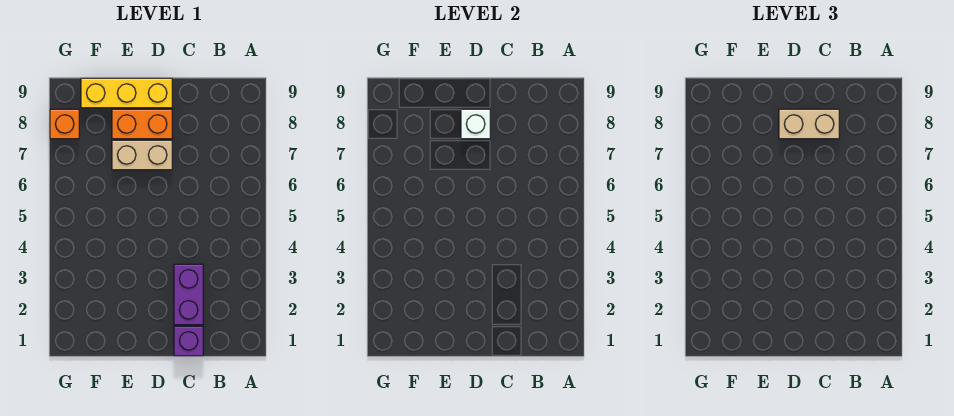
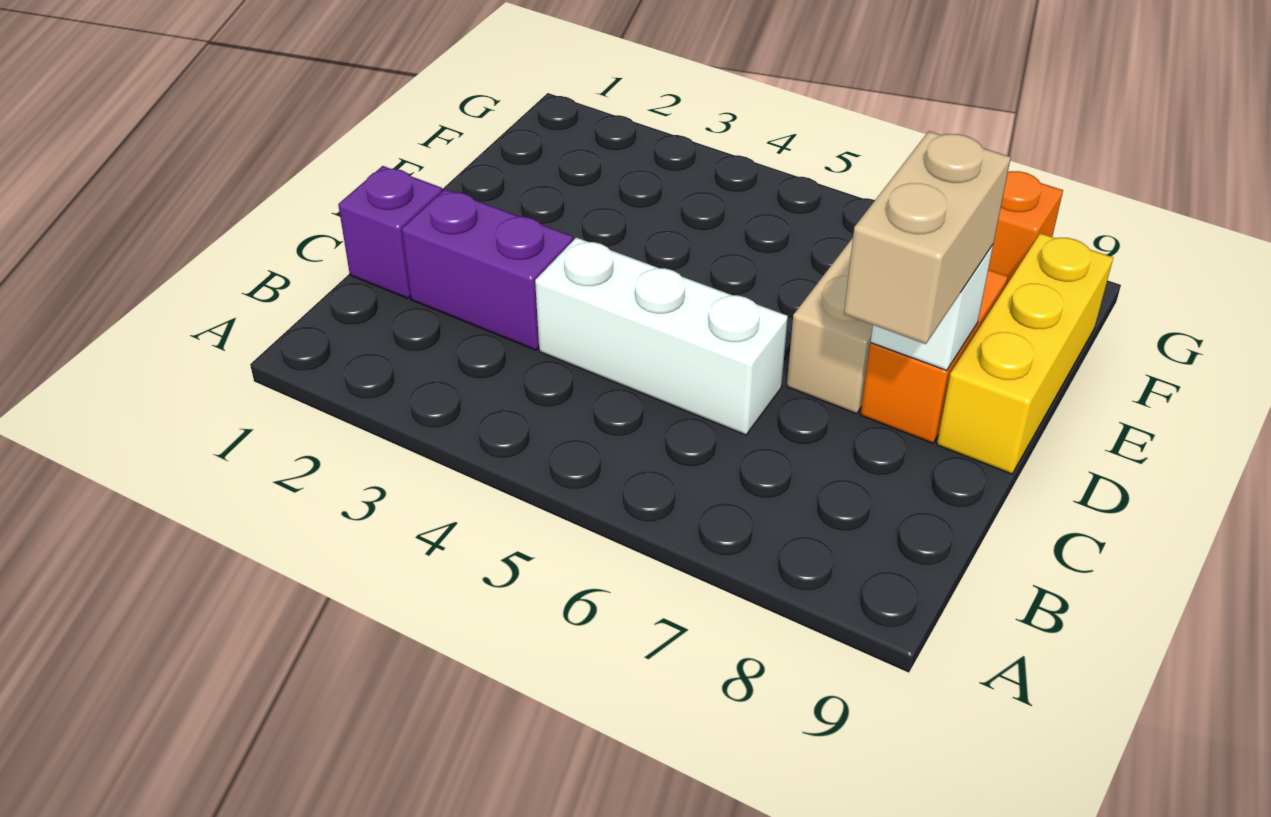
none -> white brick C4:C6 level 1

